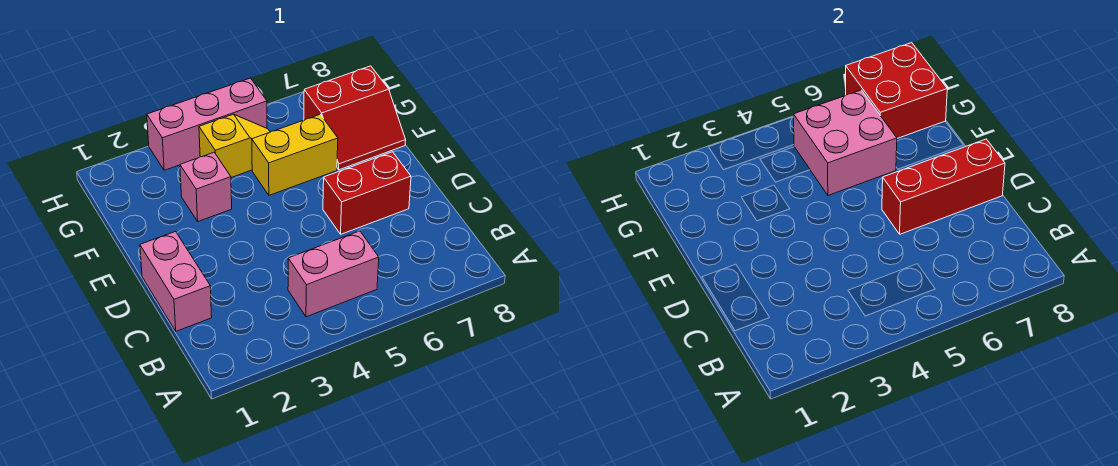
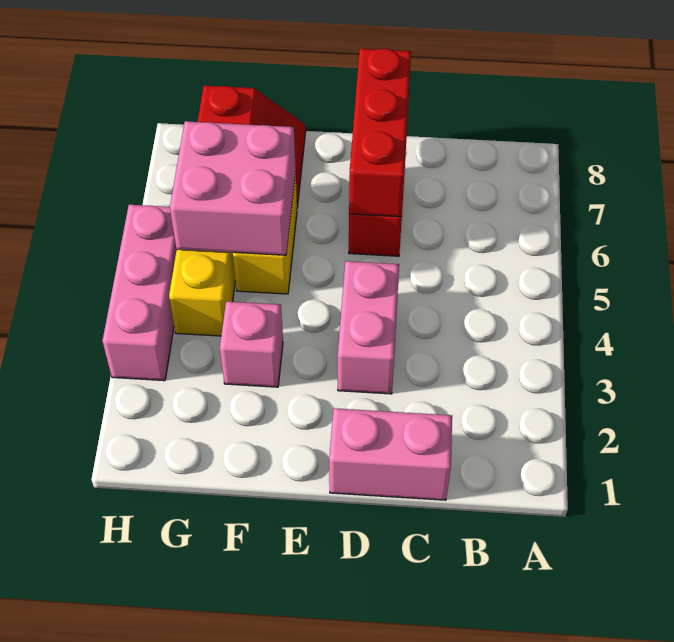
pink brick B4:B5 level 1 -> pink brick D3:D4 level 1
red brick G7:H8 level 2 -> none

